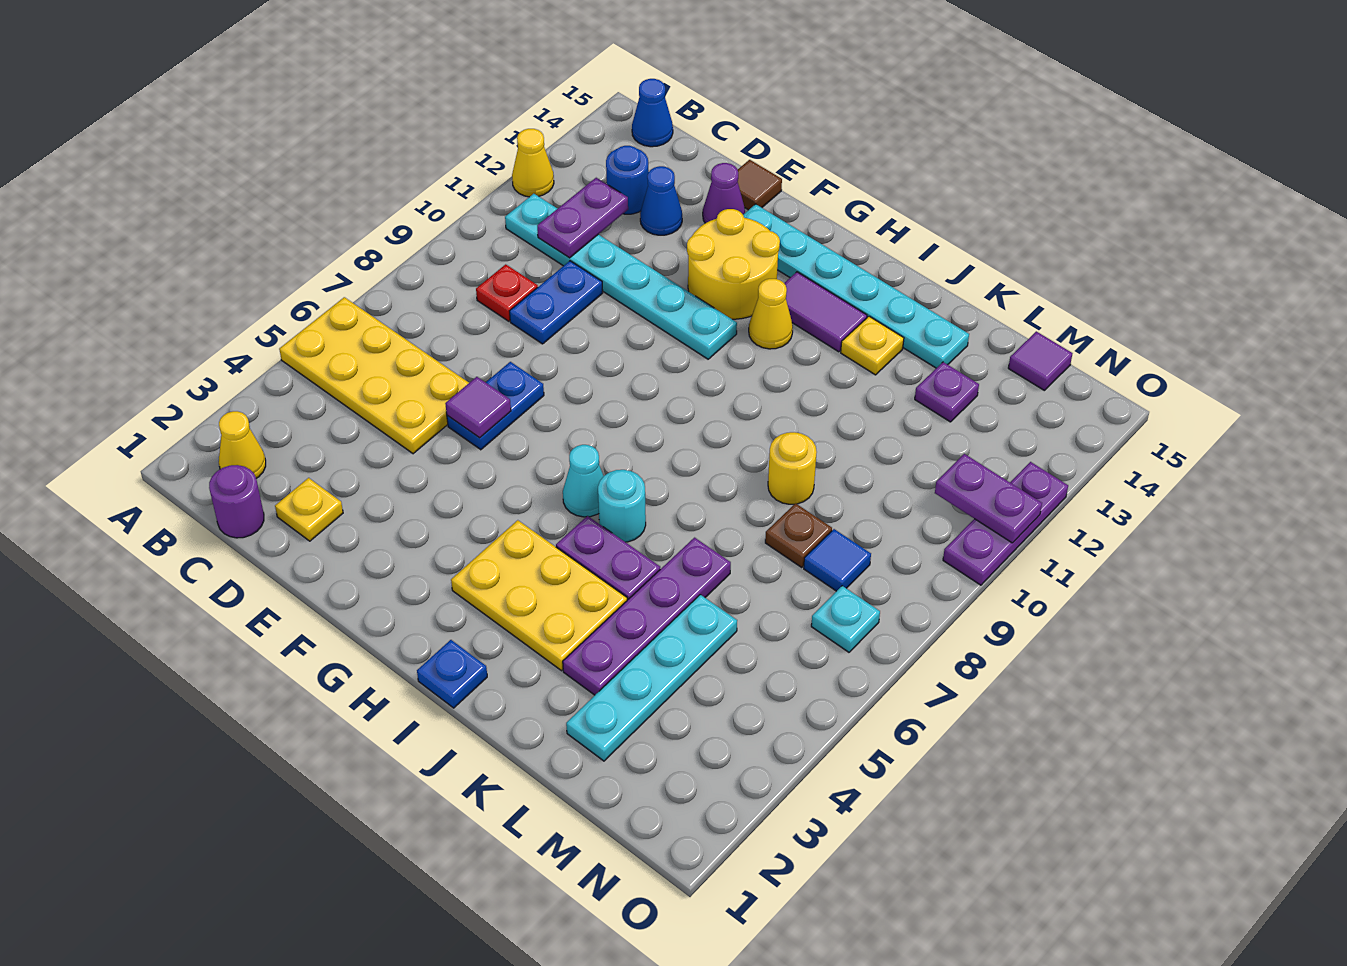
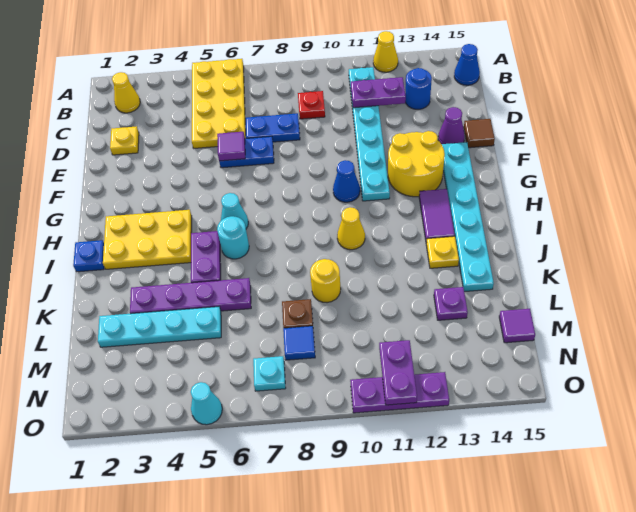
purple round brick C1 level 1 -> none
blue plate D9:D10 level 1 -> blue plate D7:D8 level 1
blue cone D13 level 1 -> blue cone G10 level 1
yellow plate H3:J4 level 1 -> yellow plate H2:I4 level 1
yellow cone H12 level 1 -> yellow cone I10 level 1
none -> cyan cone O5 level 1

